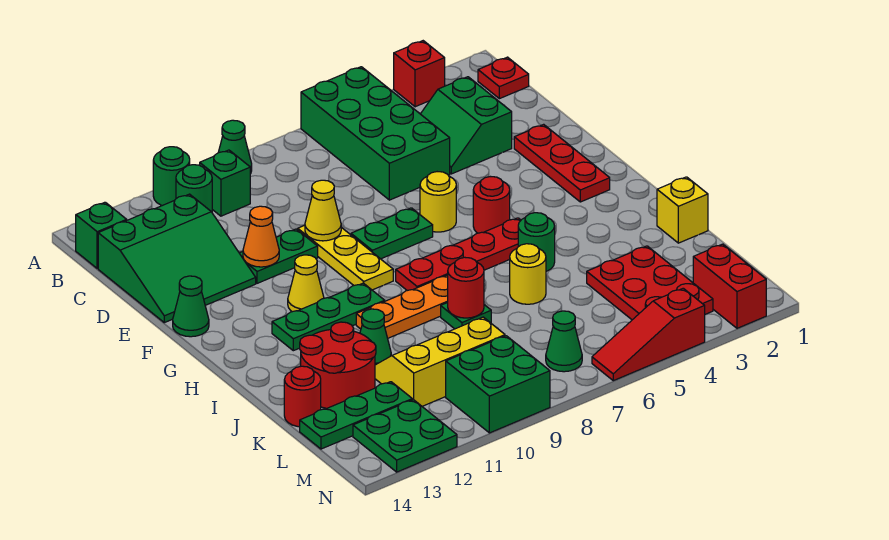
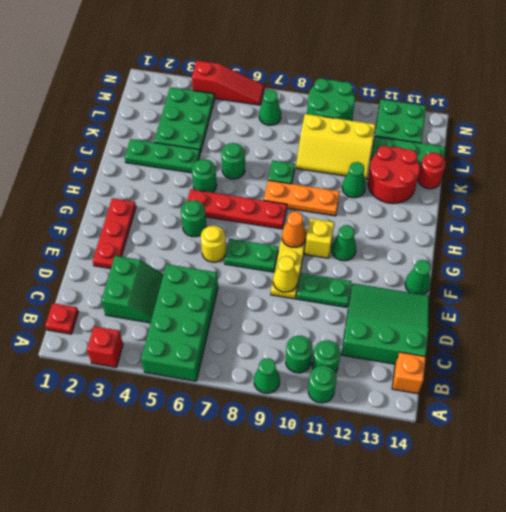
green brick B10 level 1 -> green round brick B10 level 1
green brick B14 level 1 -> orange brick B14 level 1
orange cone E11 level 2 -> orange cone G9 level 2
red round brick G5 level 1 -> green round brick G5 level 1
yellow cone G11 level 1 -> green cone G11 level 1
green plate H10:H12 level 1 -> green plate J2:J4 level 1
yellow brick J1 level 1 -> yellow brick G10 level 1
yellow round brick J6 level 1 -> green round brick J6 level 1
red round brick J8 level 2 -> none
red plate K3:M4 level 1 -> green plate K3:M4 level 1
red brick M2:N2 level 1 -> none
green brick M9:N10 level 1 -> green round brick M9:N10 level 1

